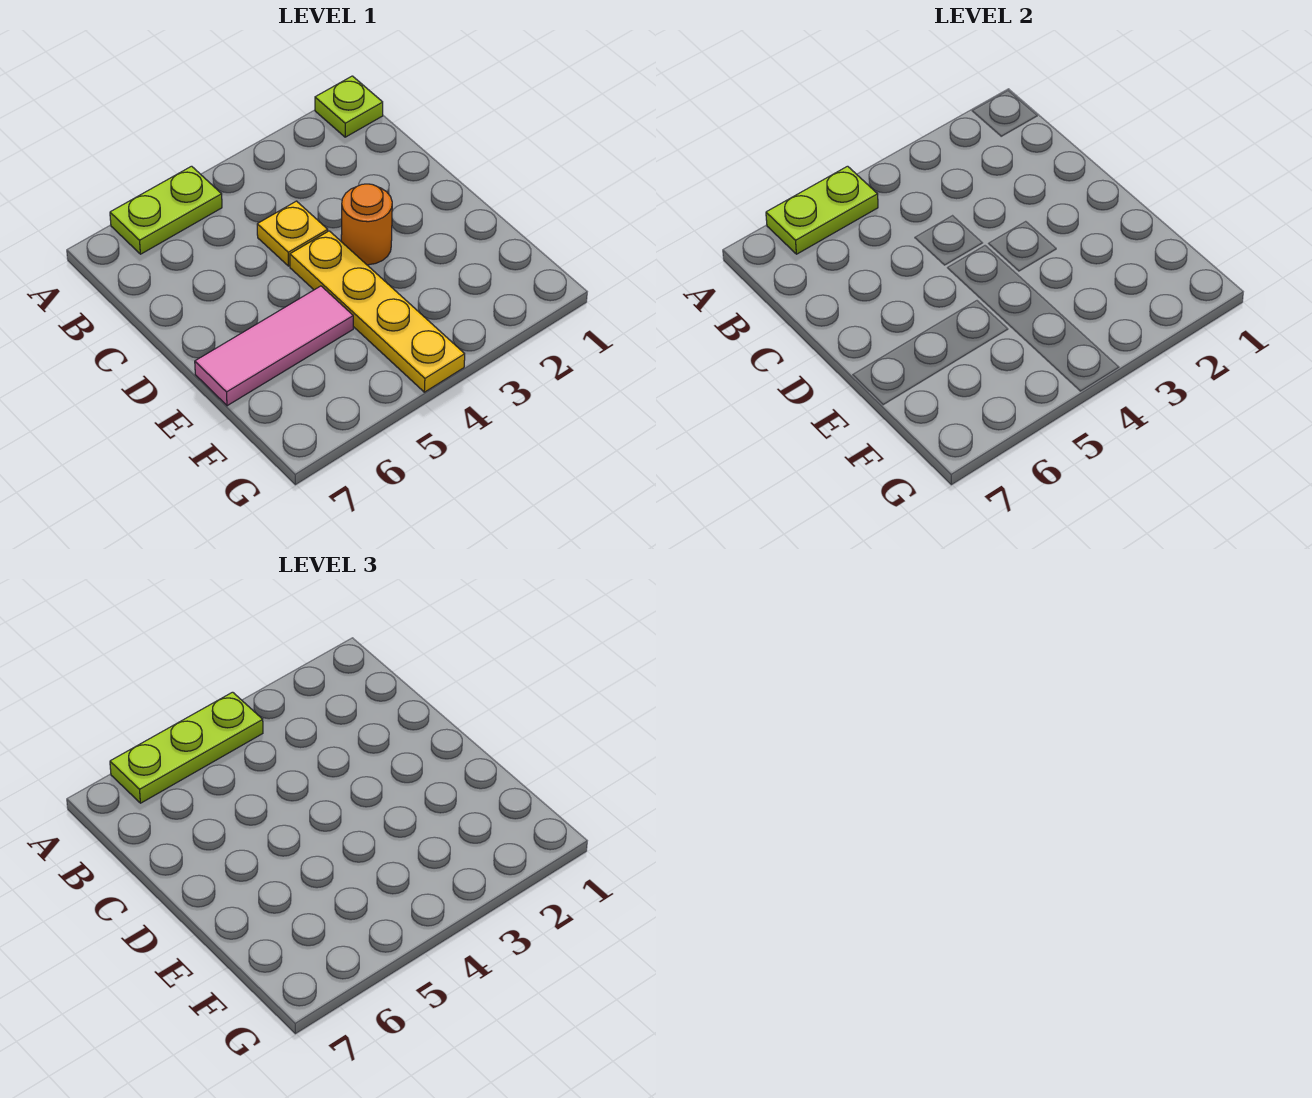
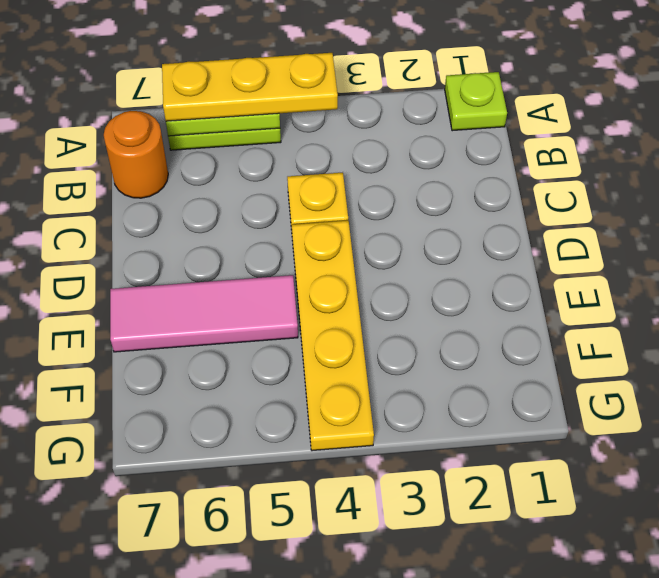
lime plate A4:A6 level 3 -> yellow plate A4:A6 level 3
orange round brick D3 level 1 -> orange round brick B7 level 1

